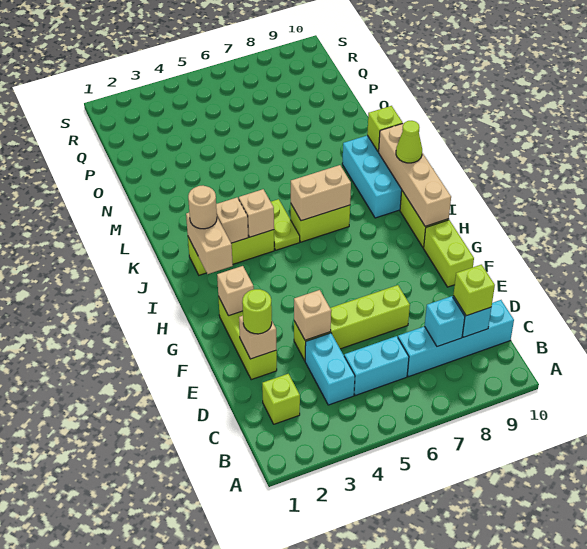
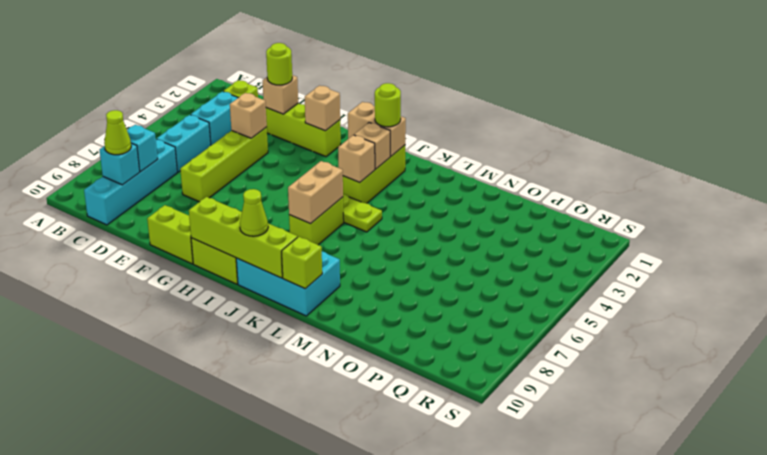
cyan brick C4:D4 level 1 -> cyan brick C3:C4 level 1
lime brick C9 level 3 -> lime cone C9 level 3
tan brick H10:K10 level 2 -> lime brick H10:K10 level 2
tan round brick J2 level 3 -> lime round brick J2 level 3

